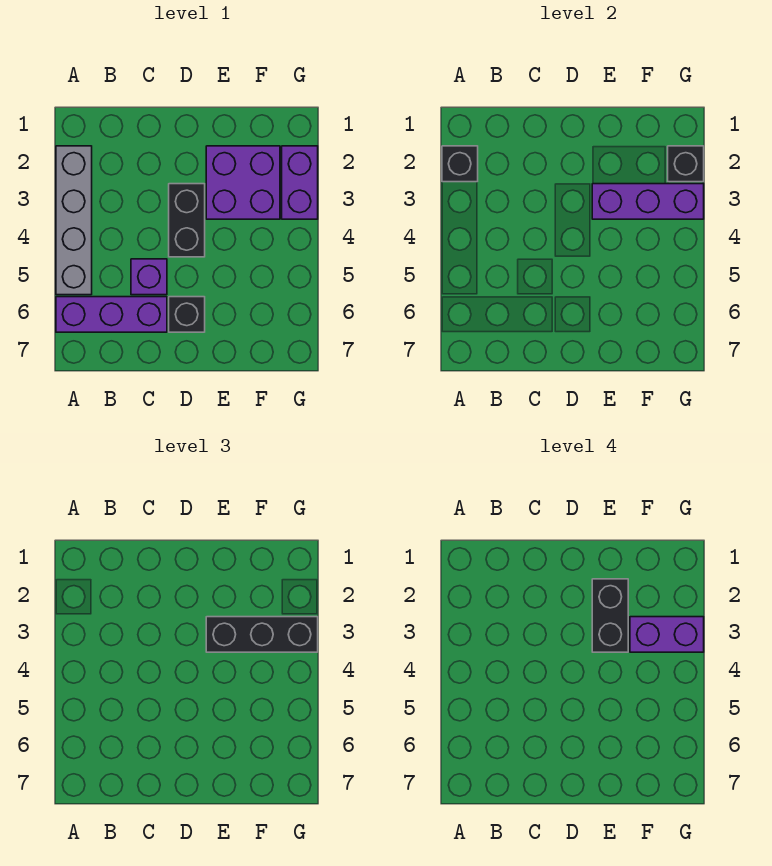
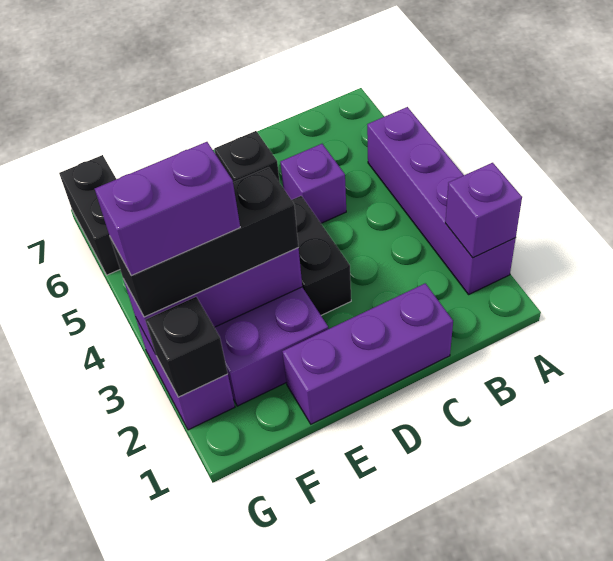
grey brick A2:A5 level 1 -> purple brick A2:A5 level 1
black brick A2 level 2 -> purple brick A2 level 2
purple brick A6:C6 level 1 -> purple brick C1:E1 level 1
black brick E2:E3 level 4 -> black brick G6:G7 level 1

